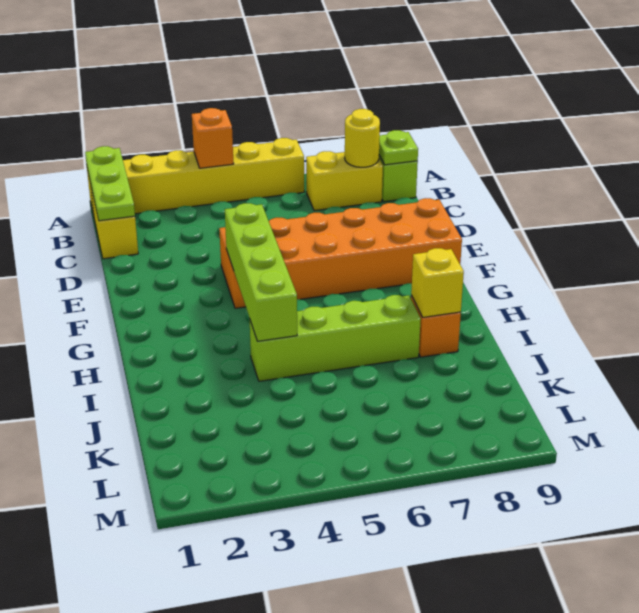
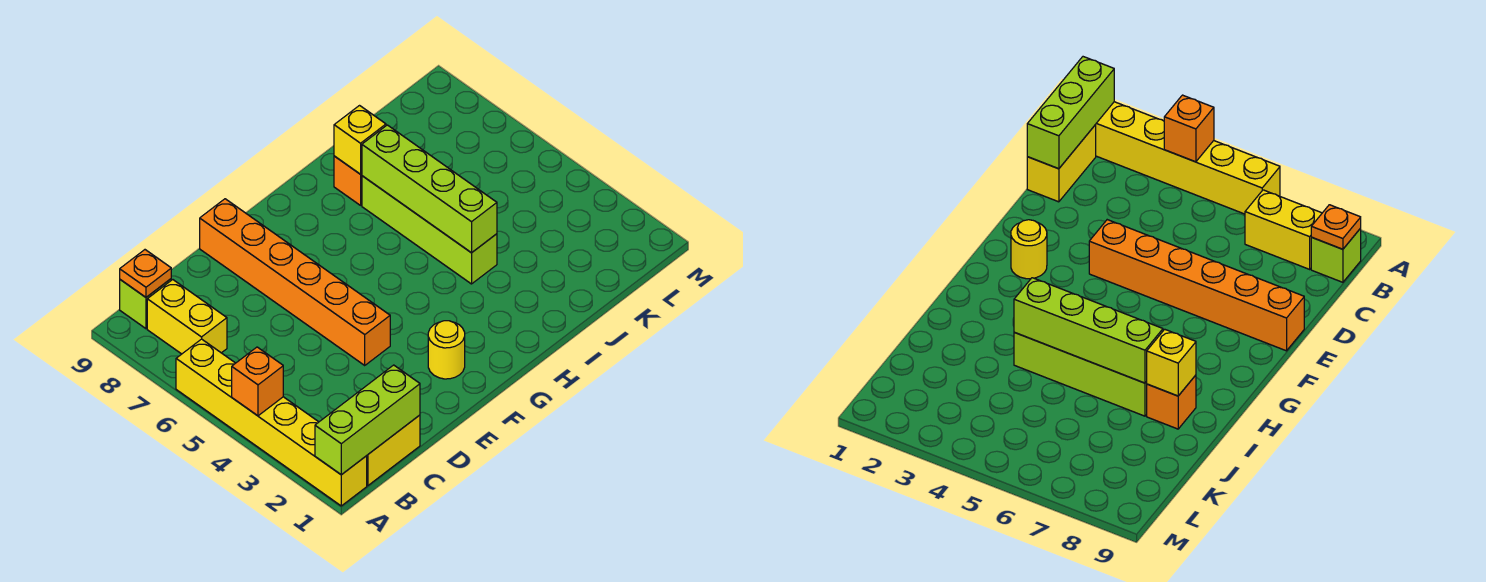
lime plate A1:C1 level 2 -> lime brick A1:C1 level 2
yellow round brick B8 level 2 -> yellow round brick F2 level 1
lime plate B9 level 2 -> orange plate B9 level 2
orange brick E4:F9 level 1 -> orange brick E4:E9 level 1
lime brick F4:I4 level 2 -> lime brick I4:I7 level 2

